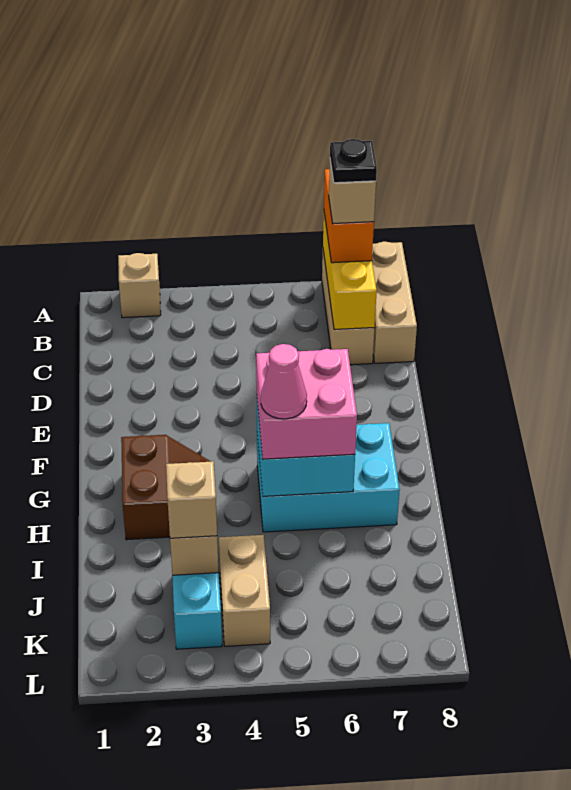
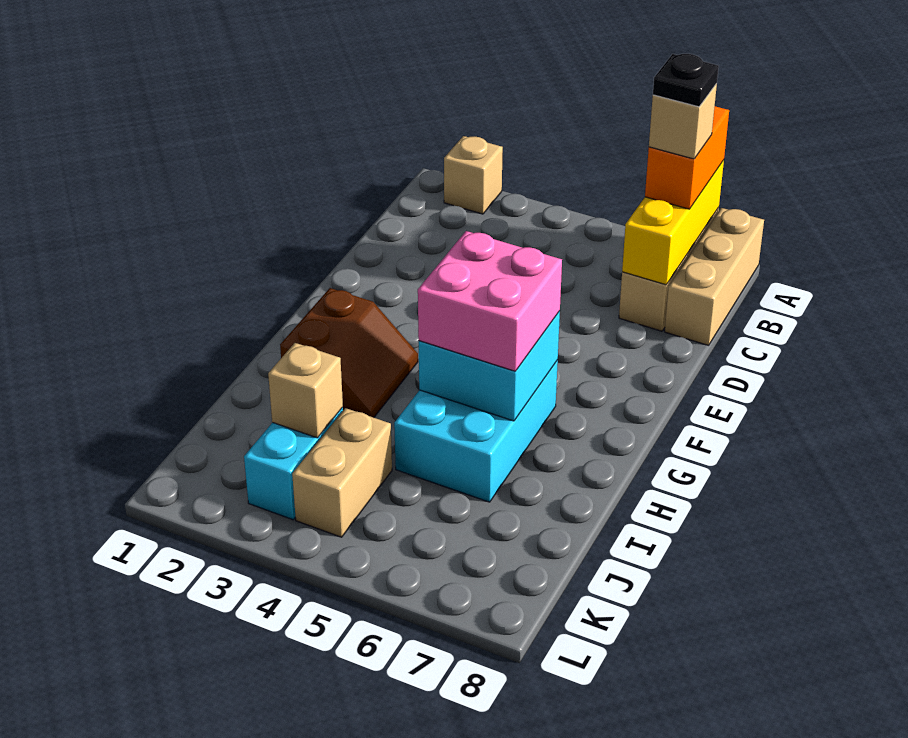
cyan brick G5:H7 level 1 -> cyan brick G5:I6 level 1
pink cone H5 level 4 -> none
tan brick J3 level 3 -> none

